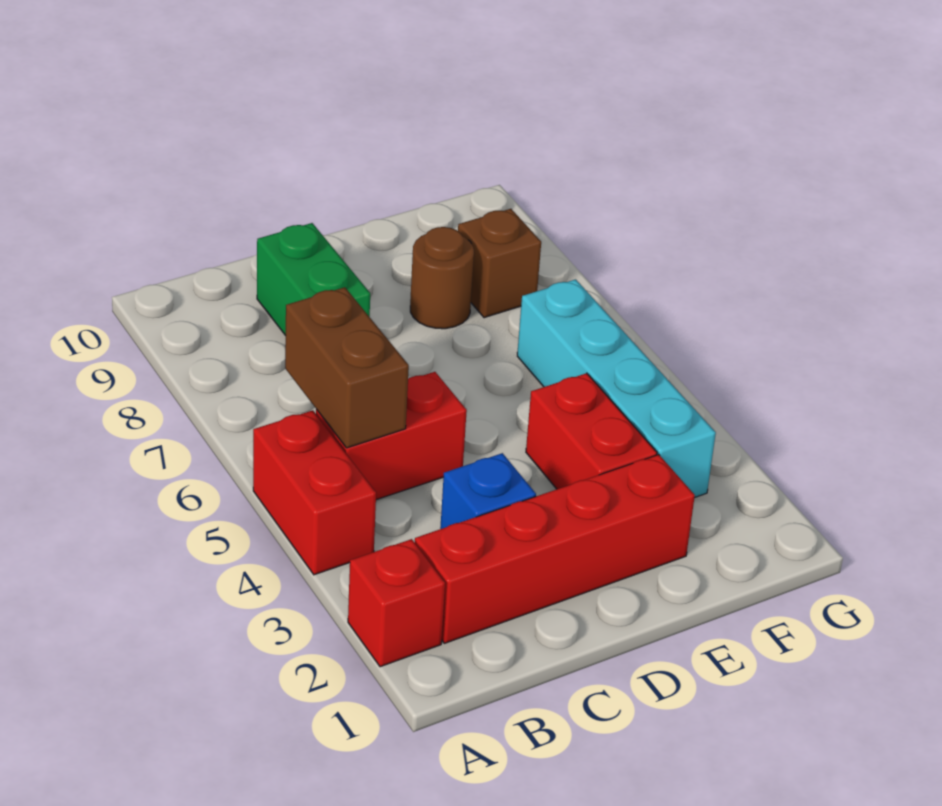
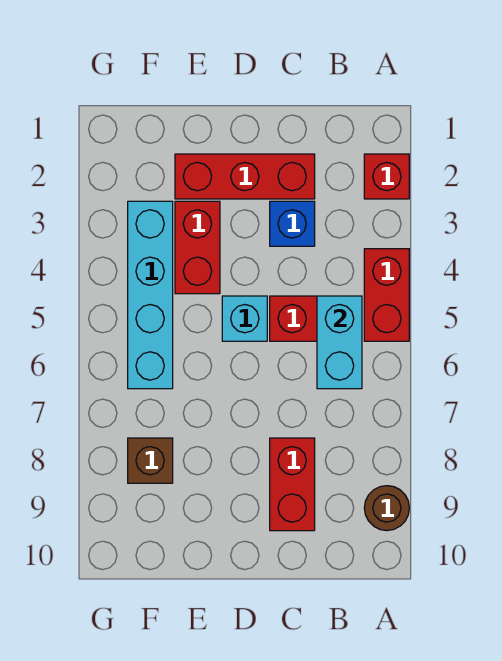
red brick B2:E2 level 1 -> red brick C2:E2 level 1
brown brick B5:B6 level 2 -> cyan brick B5:B6 level 2
green brick C8:C9 level 1 -> red brick C8:C9 level 1
none -> cyan brick D5 level 1
brown round brick E8 level 1 -> brown round brick A9 level 1

